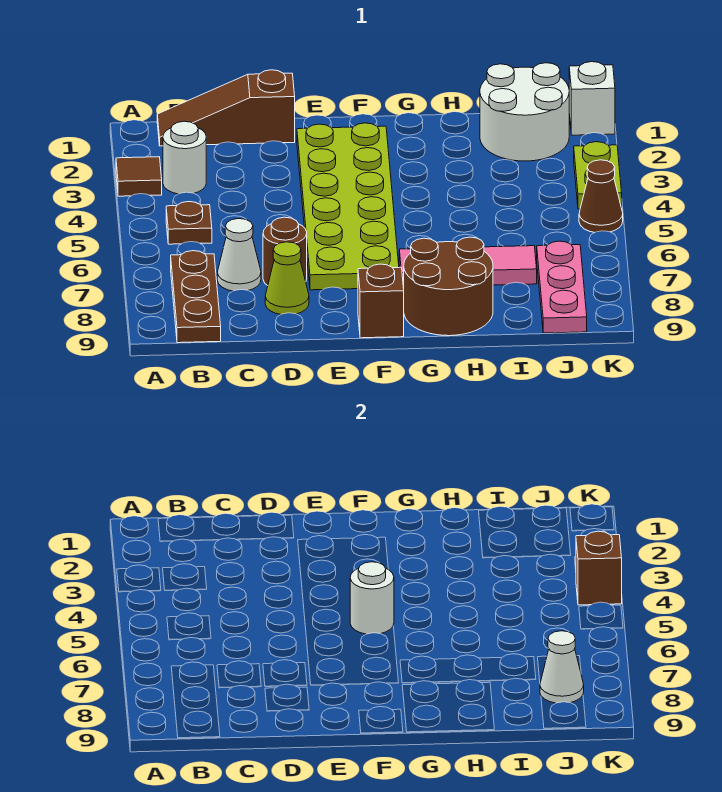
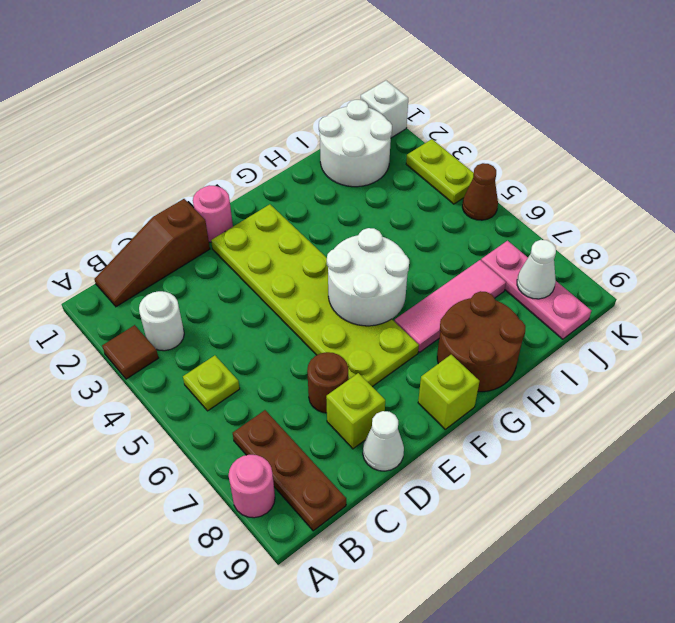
none -> pink round brick A8 level 1
brown plate B5 level 1 -> lime plate B5 level 1
white cone C7 level 1 -> white cone D9 level 1
lime cone D8 level 1 -> lime brick D8 level 1
none -> pink round brick E1 level 1
white round brick F5 level 2 -> white round brick F5:G6 level 2
brown brick F9 level 1 -> lime brick F9 level 1
brown brick K4 level 2 -> none

